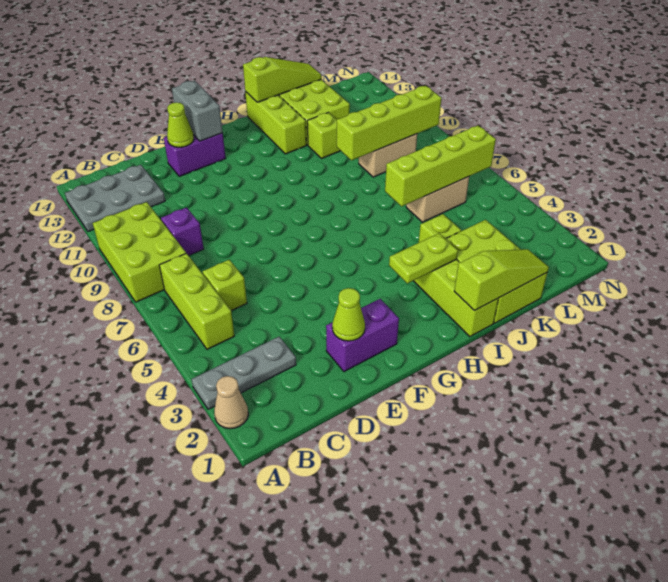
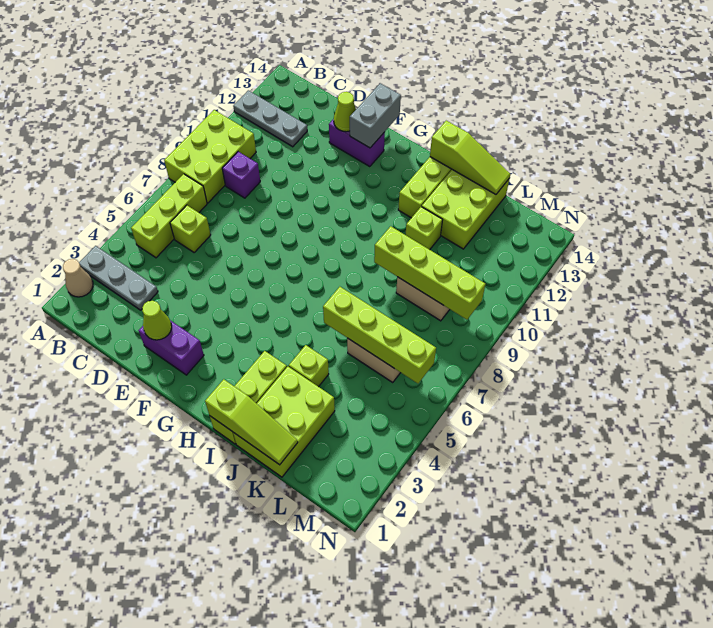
grey plate A12:C13 level 1 -> grey plate A12:C12 level 1
lime plate H3:I3 level 2 -> none

